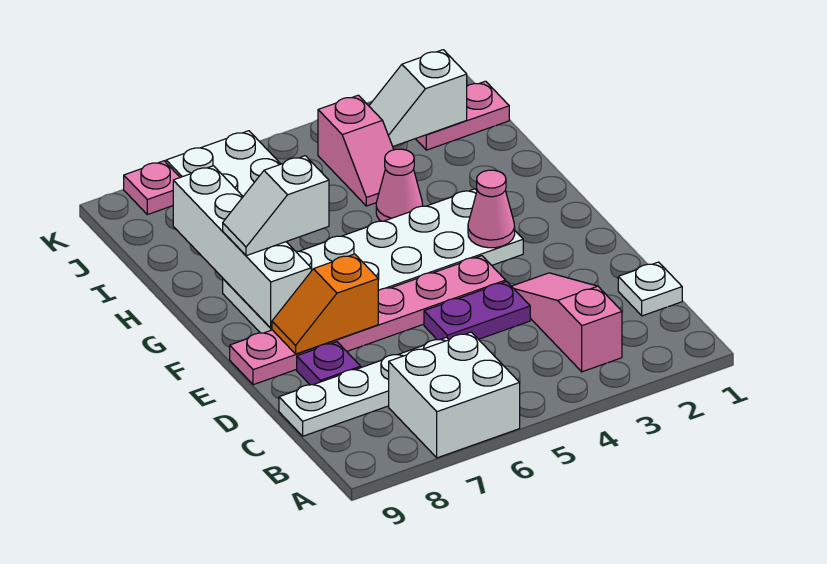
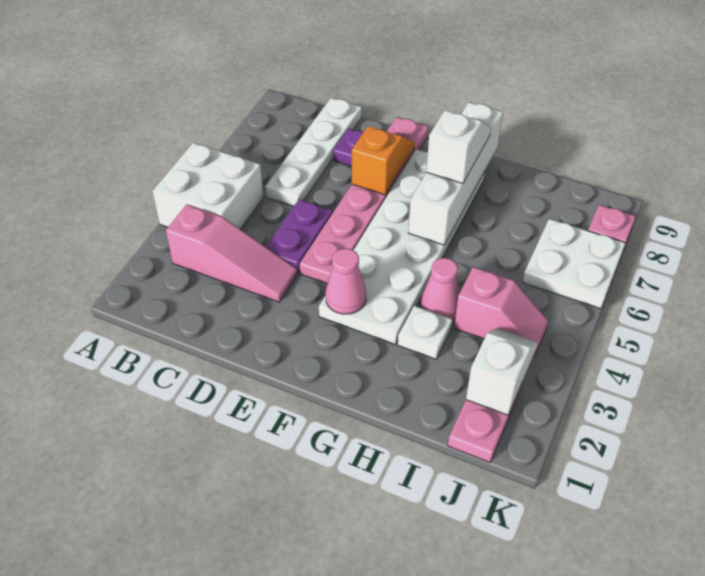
white brick A6:B7 level 1 -> white brick A4:B5 level 1
white plate C1 level 1 -> white plate H3 level 1
white brick F8:I8 level 2 -> white brick G6:G9 level 2
pink slope I4:J4 level 1 top J -> pink slope I4:J4 level 1 top I

